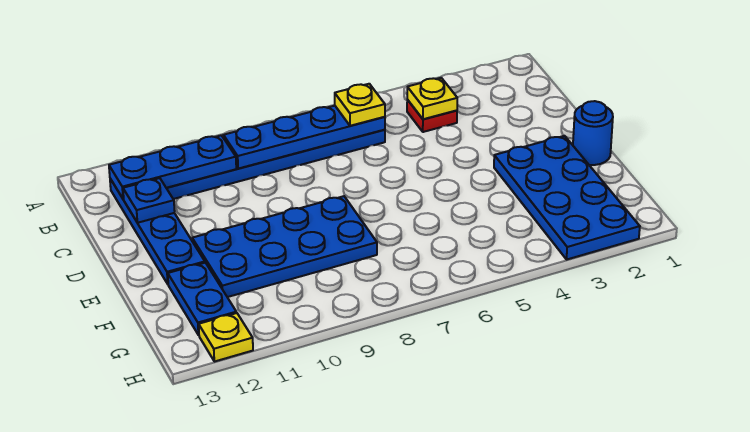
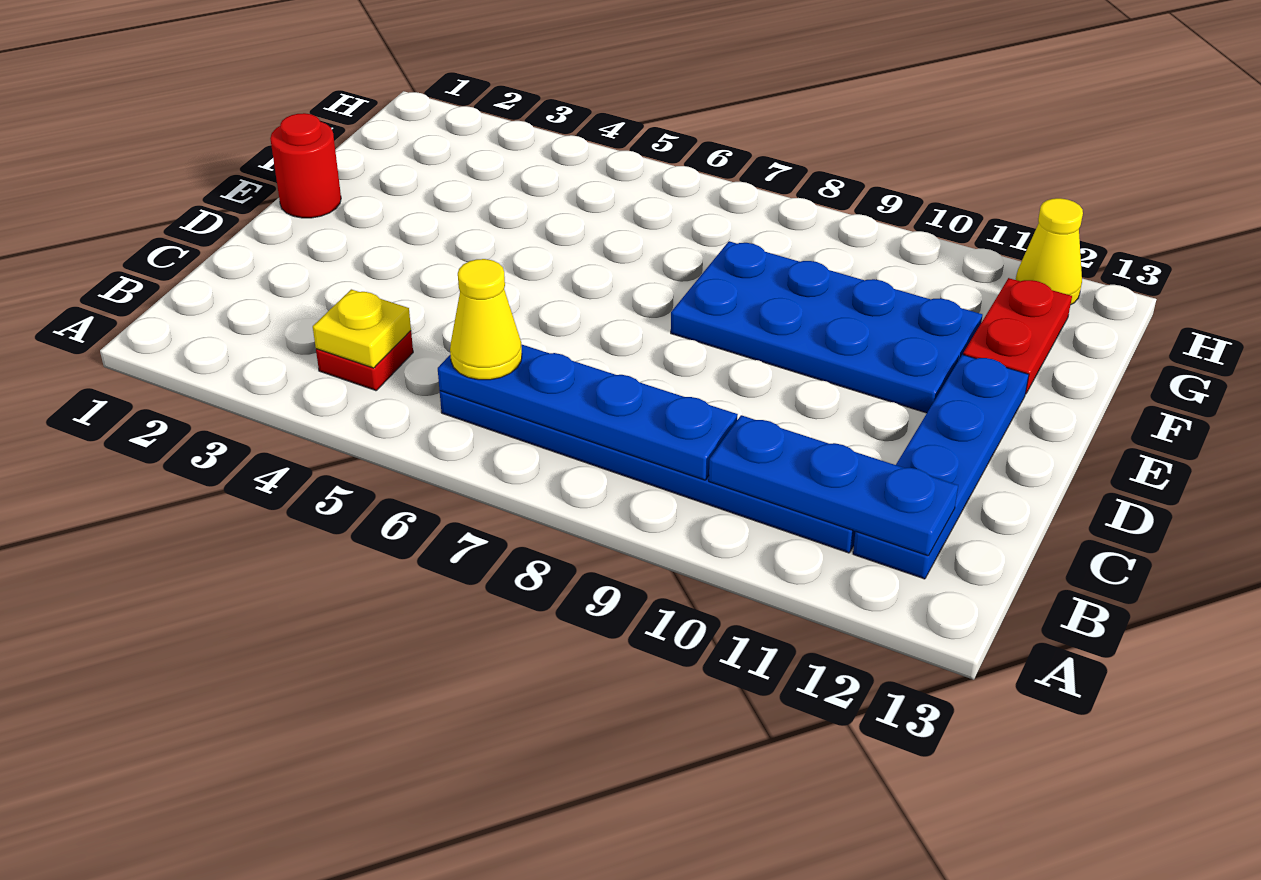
yellow plate B6 level 3 -> yellow cone B6 level 3
blue plate C12 level 2 -> none
blue round brick E1 level 1 -> red round brick E1 level 1
blue plate E2:H3 level 1 -> none
blue plate F12:G12 level 1 -> red plate F12:G12 level 1
yellow plate H12 level 1 -> yellow cone H12 level 1

